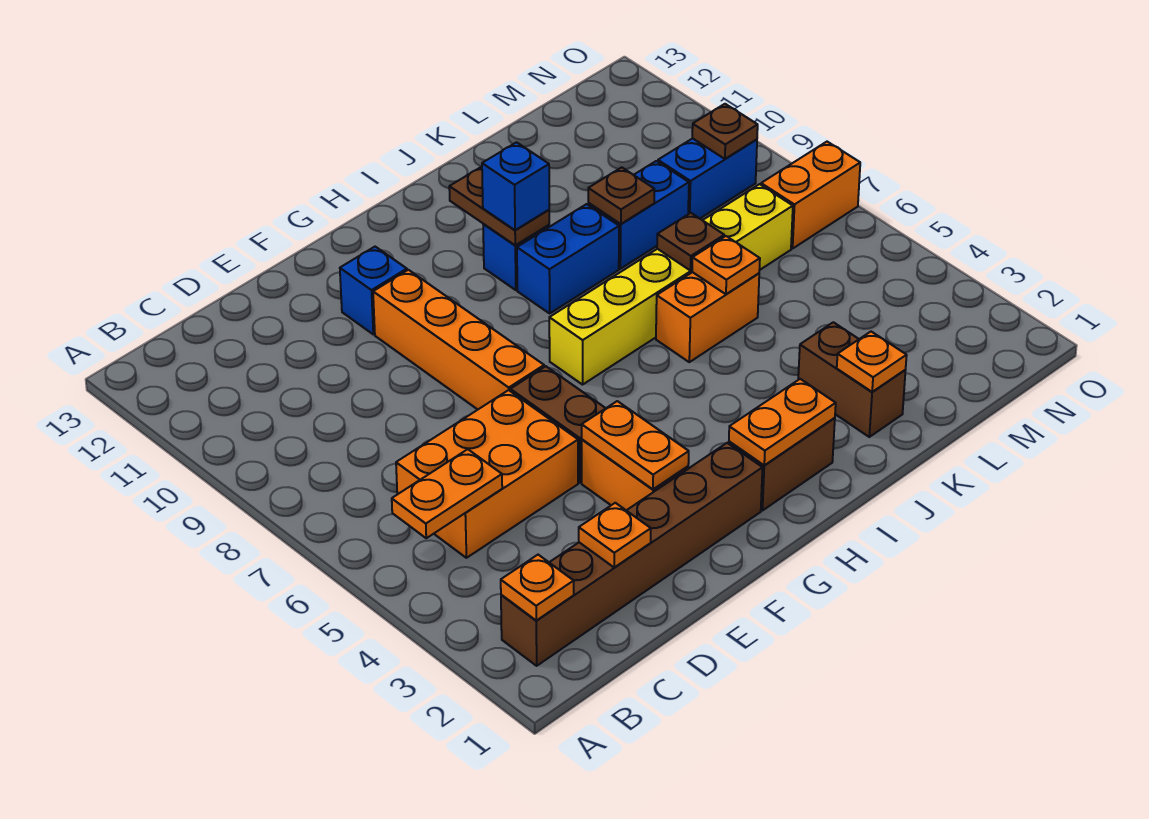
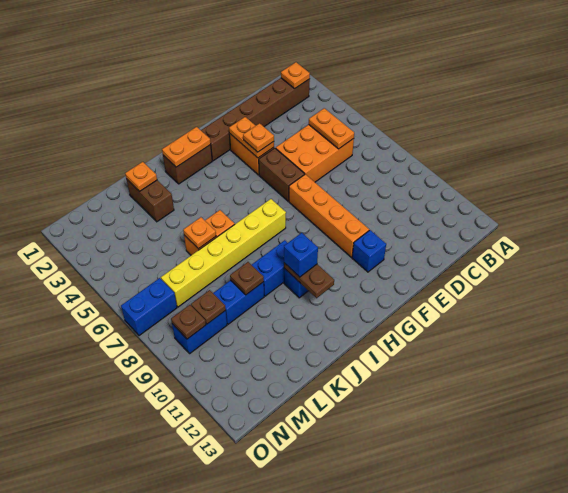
orange plate B5:C5 level 2 -> orange plate C5:C6 level 2
orange plate D2 level 2 -> orange plate F4 level 3
brown plate K7 level 2 -> brown plate M9 level 2
orange brick N7:O7 level 1 -> blue brick N7:O7 level 1

